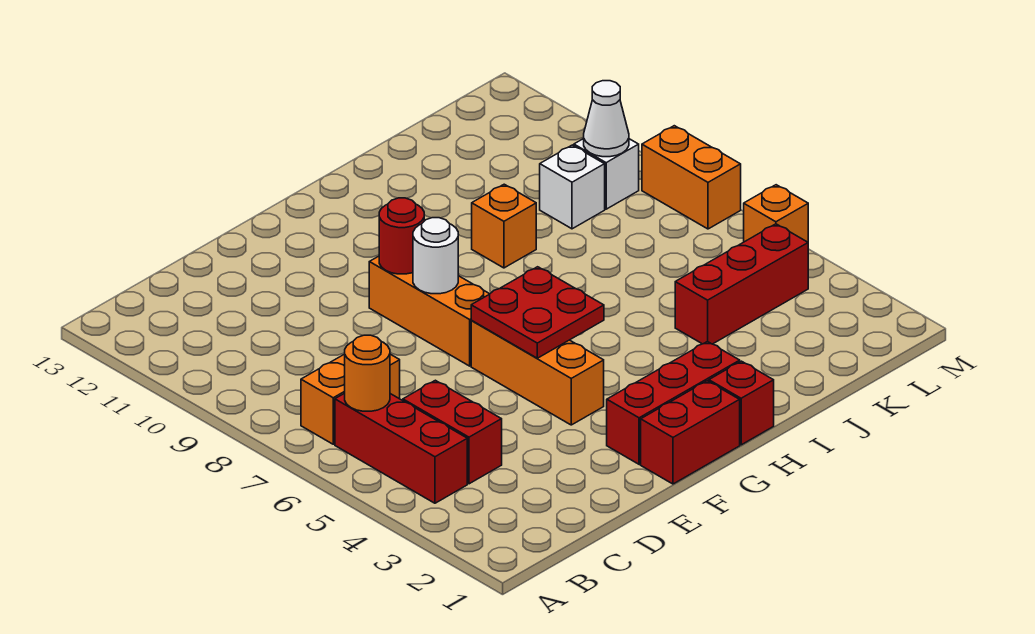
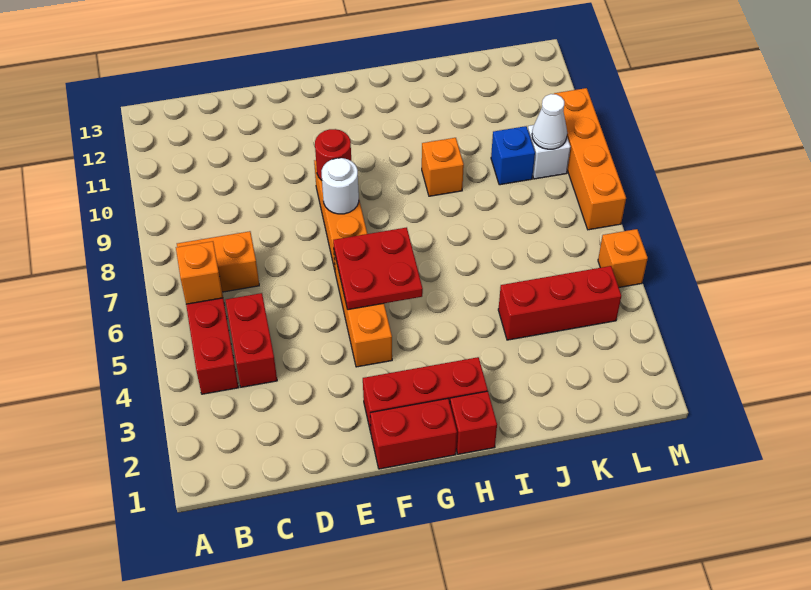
orange round brick B6 level 2 -> orange brick B6 level 2
white brick K9 level 1 -> blue brick K9 level 1
orange brick M7:M8 level 1 -> orange brick M7:M10 level 1

